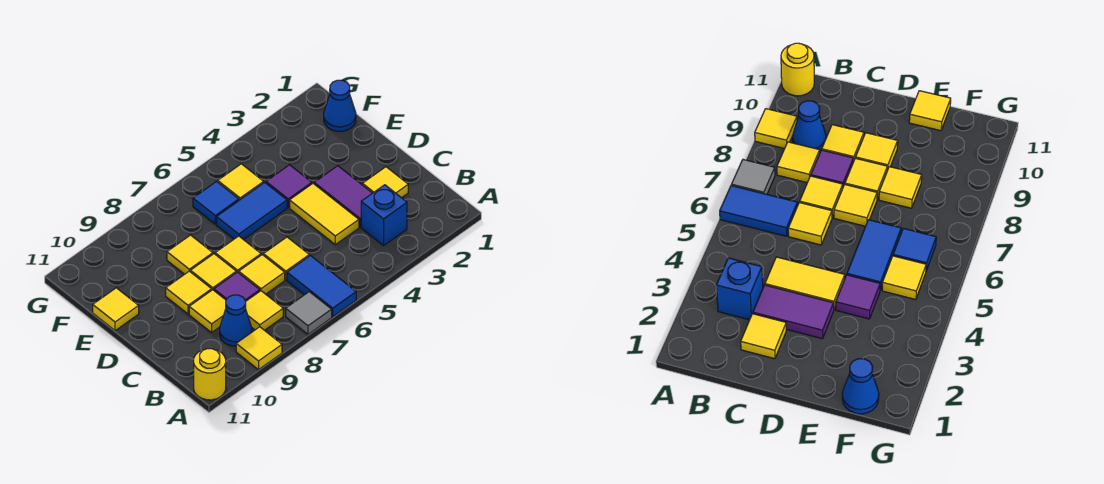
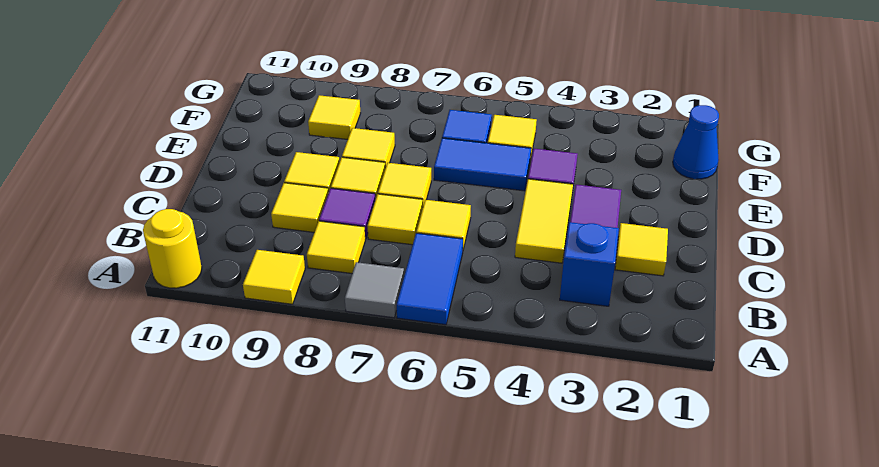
blue cone B9 level 1 -> none
yellow tile E11 level 1 -> yellow tile F9 level 1

